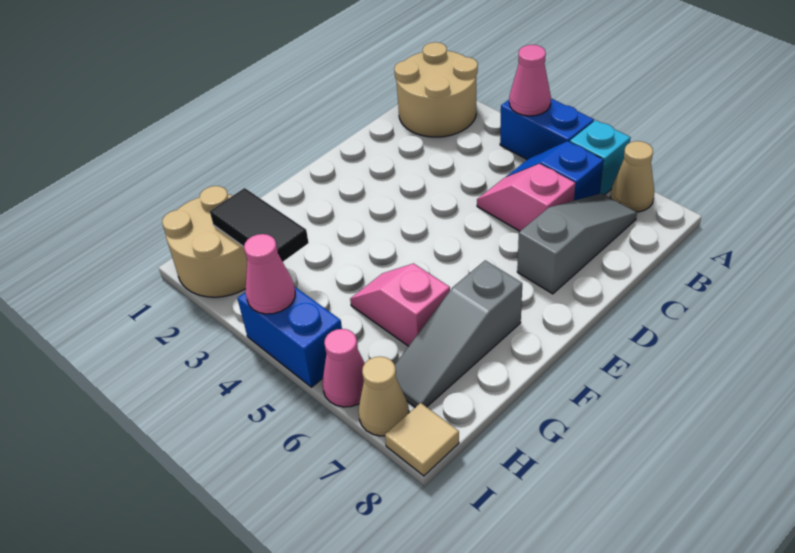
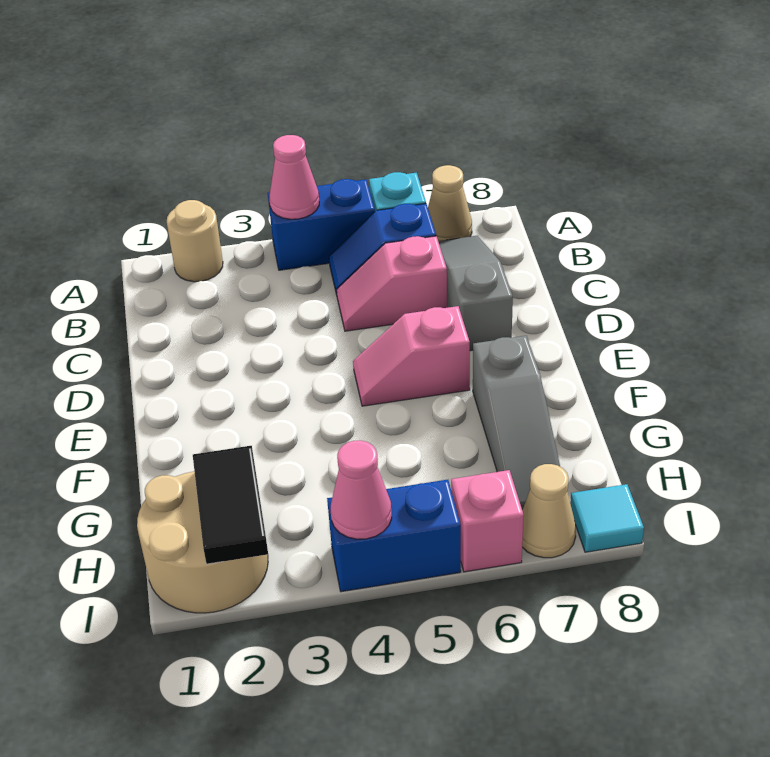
tan round brick A1:B2 level 1 -> tan round brick A2 level 1
pink slope G5:G6 level 1 top 6 -> pink slope E5:E6 level 1 top 6
black tile H2:H3 level 2 -> black tile H2:I2 level 2
pink cone I6 level 1 -> pink brick I6 level 1
tan tile I8 level 1 -> cyan tile I8 level 1

